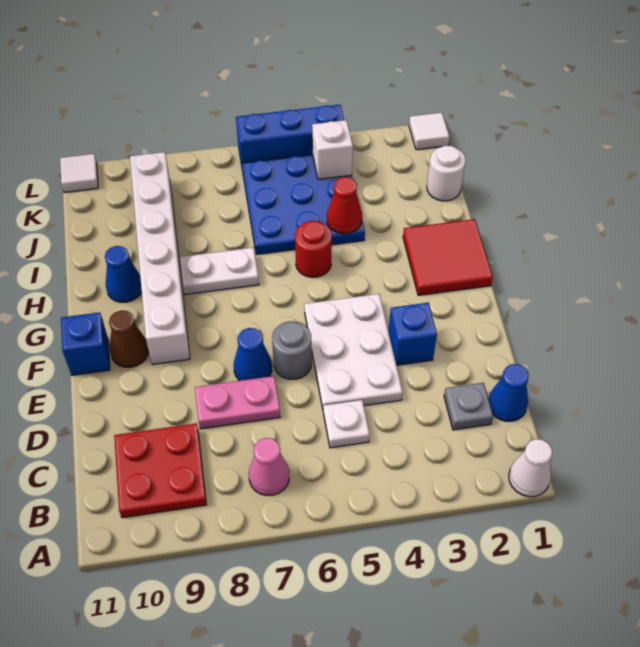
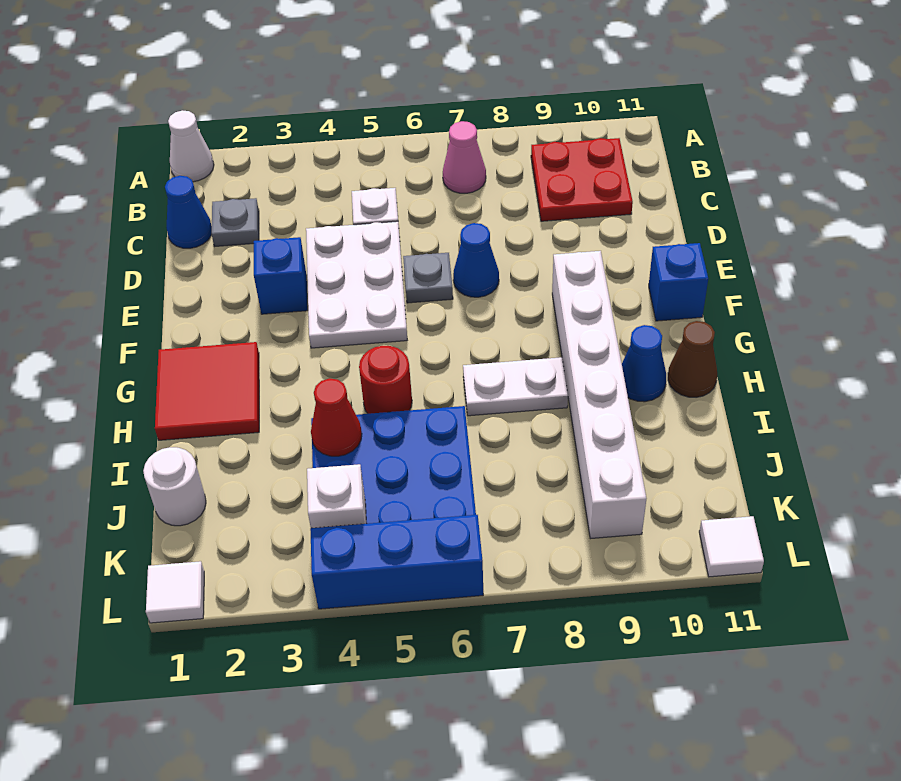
pink plate D7:D8 level 1 -> none
grey round brick E6 level 1 -> grey plate E6 level 1
brown cone F10 level 1 -> brown cone H11 level 1

